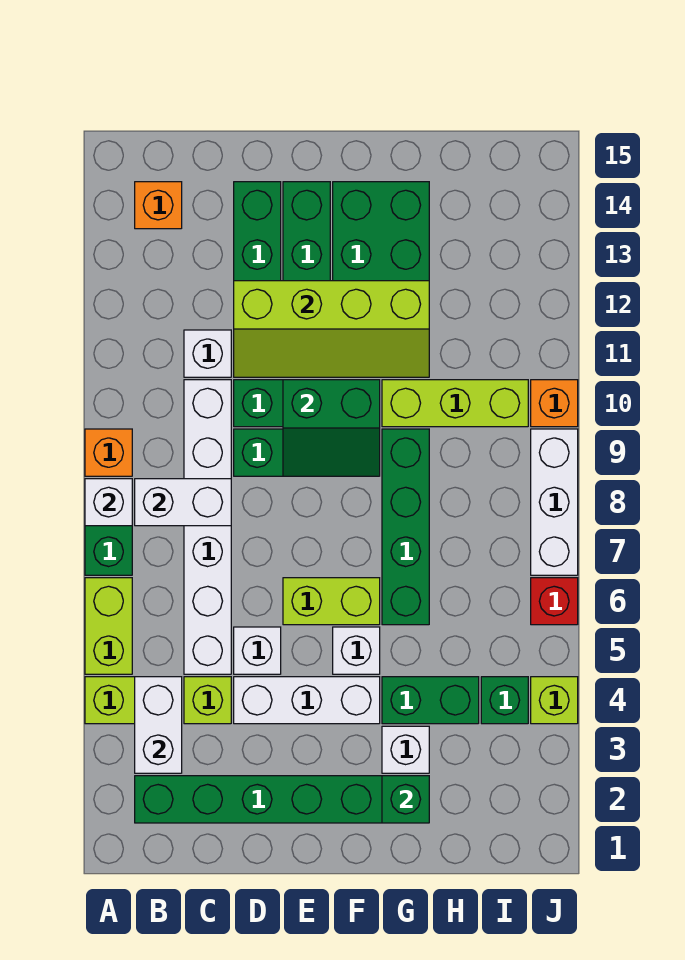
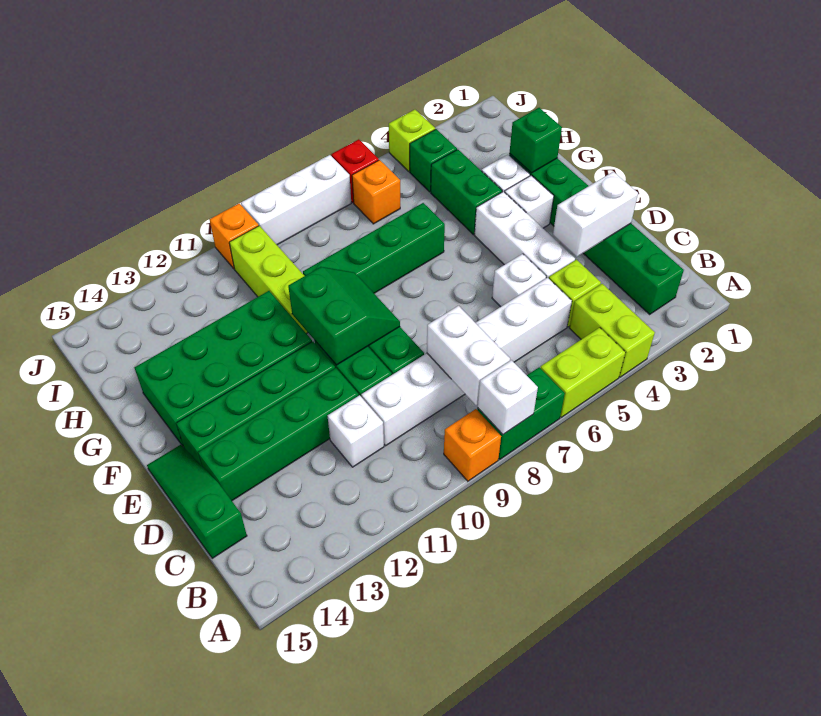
white brick B3:B4 level 2 -> white brick D2:D3 level 2
orange brick B14 level 1 -> orange brick I6 level 1
none -> green slope C15:E15 level 1 top C
lime slope D11:G12 level 2 top 12 -> none
lime brick E6:F6 level 1 -> none
white brick F5 level 1 -> white brick F3 level 1

